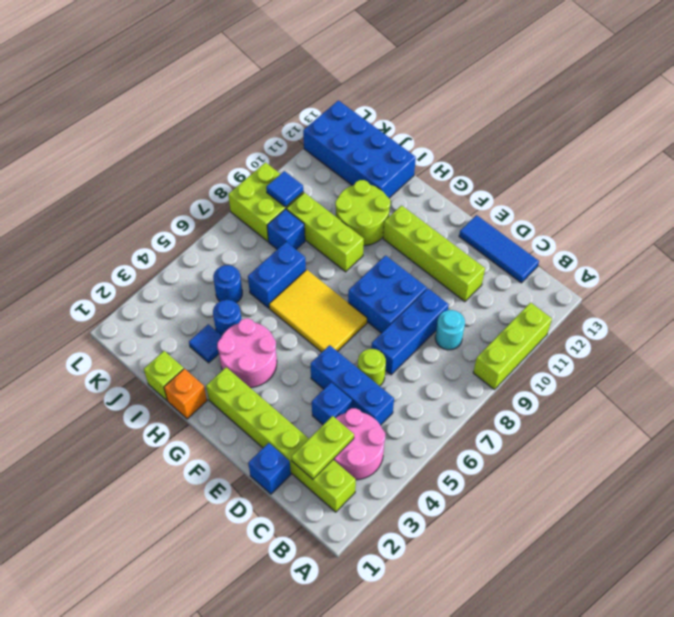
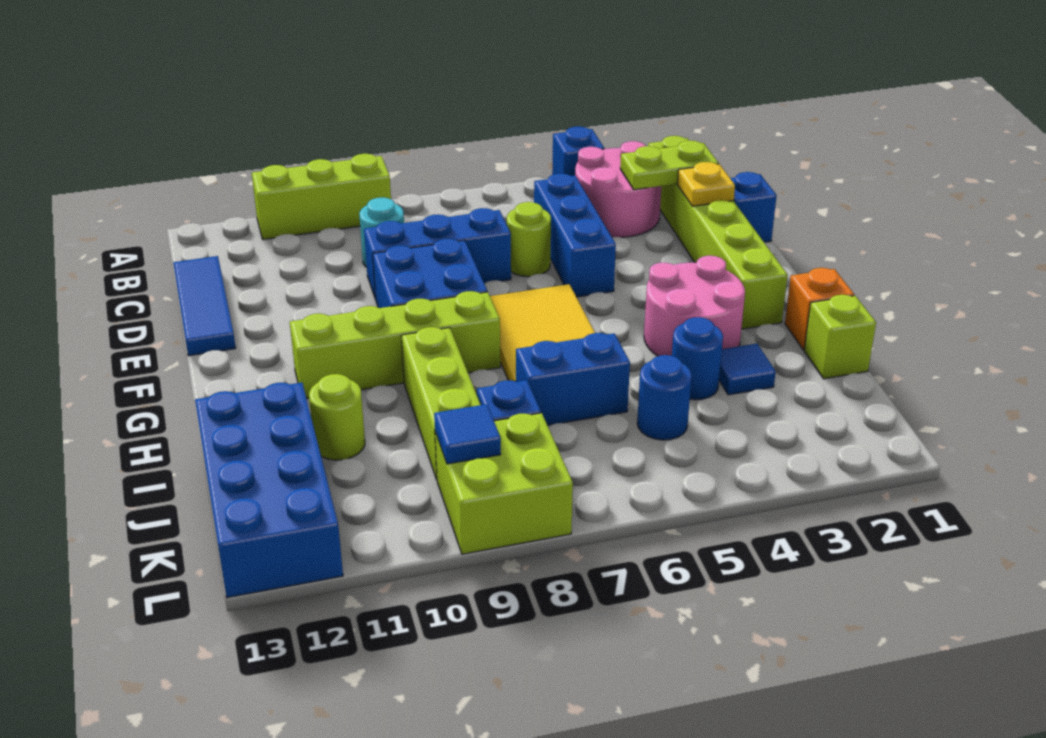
none -> yellow plate D2 level 2
blue brick D4 level 1 -> blue brick A4 level 1
lime brick D11:G11 level 1 -> lime brick G8:G11 level 1
lime round brick H10:I11 level 1 -> lime round brick I11 level 1

